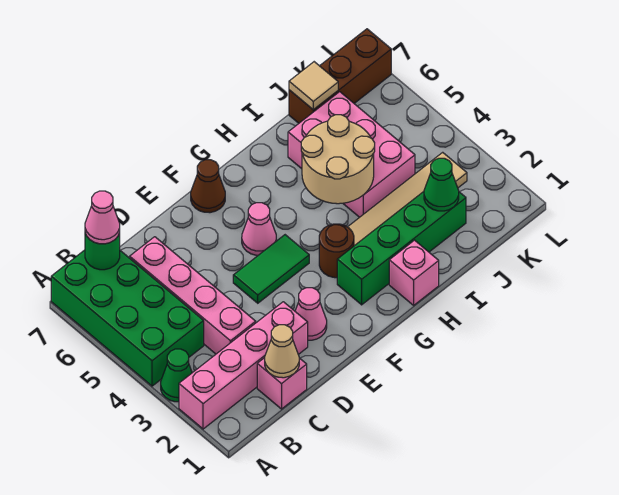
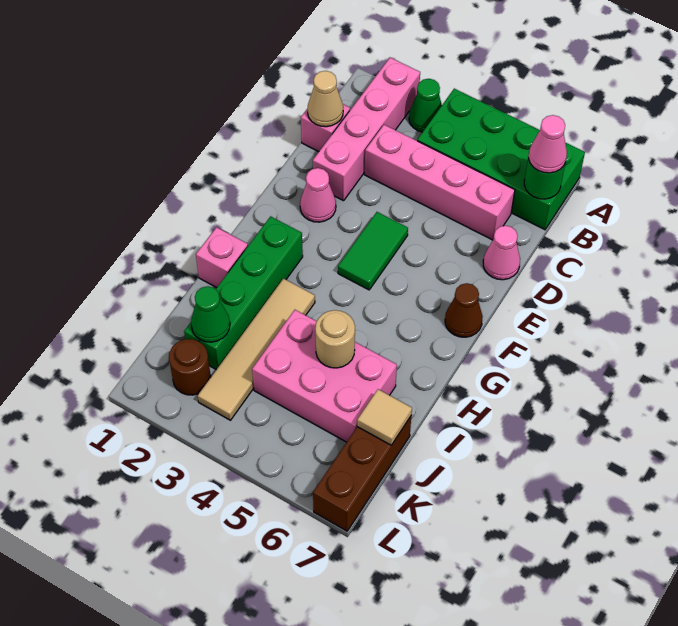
pink cone F5 level 1 -> pink cone D7 level 1
brown round brick G3 level 1 -> brown round brick K2 level 1
tan round brick H4:I5 level 2 -> tan round brick I5 level 2

